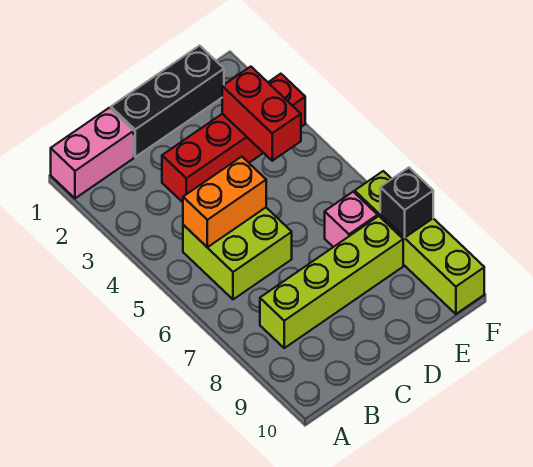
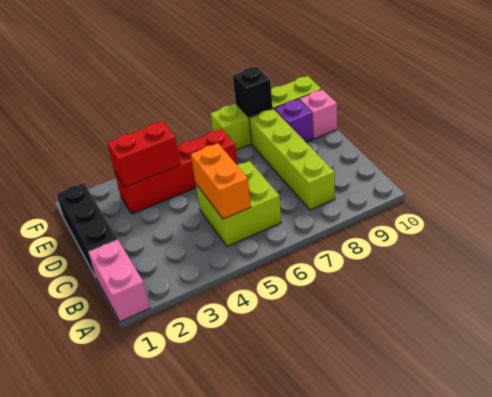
red brick C3:F3 level 1 -> red brick E3:E6 level 1
pink brick E7 level 1 -> pink brick E10 level 1
none -> purple brick E9 level 1

